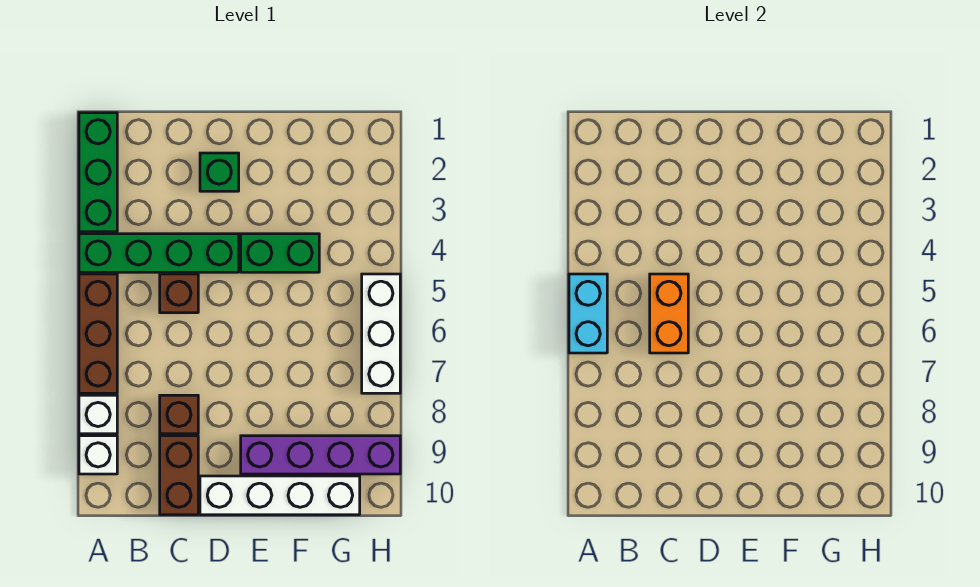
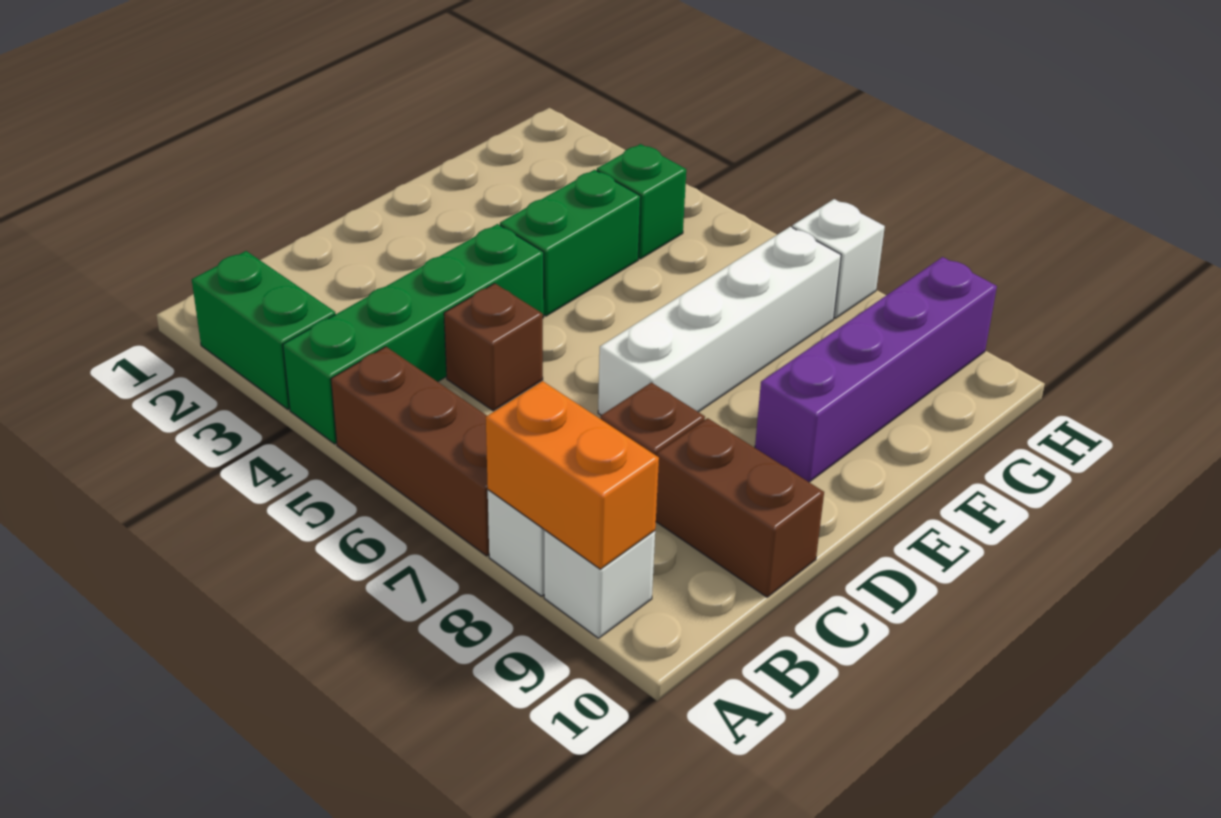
green brick A1:A3 level 1 -> green brick A2:A3 level 1
cyan brick A5:A6 level 2 -> none
orange brick C5:C6 level 2 -> orange brick A8:A9 level 2
green brick D2 level 1 -> green brick G4 level 1
white brick D10:G10 level 1 -> white brick D7:G7 level 1
white brick H5:H7 level 1 -> white brick H7 level 1

